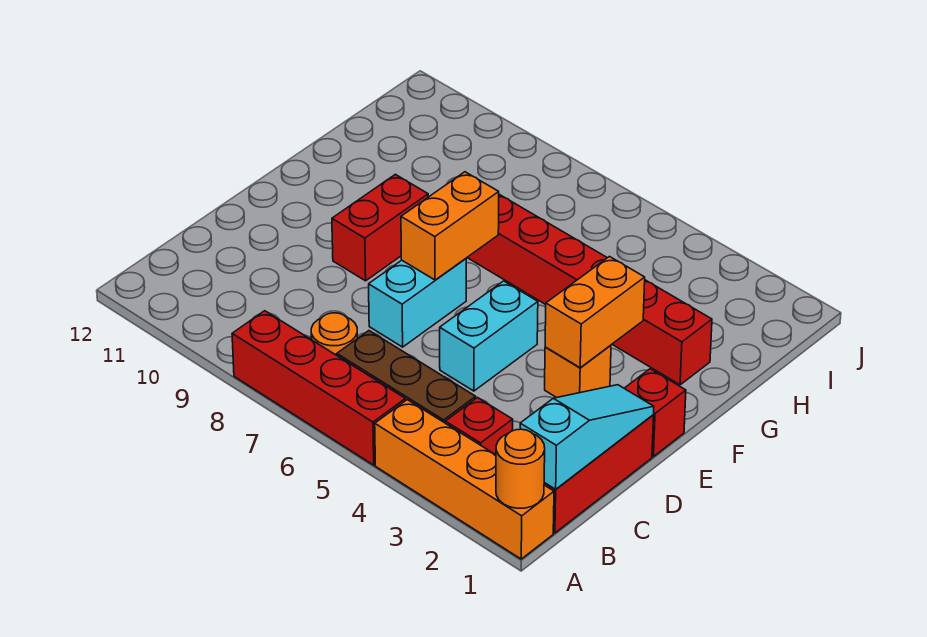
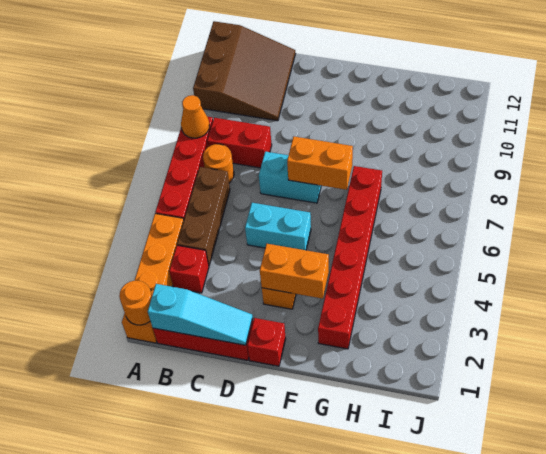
none -> orange cone A8 level 2
none -> brown slope A10:C12 level 1 top A
red brick E9:F9 level 1 -> red brick B8:C8 level 1

